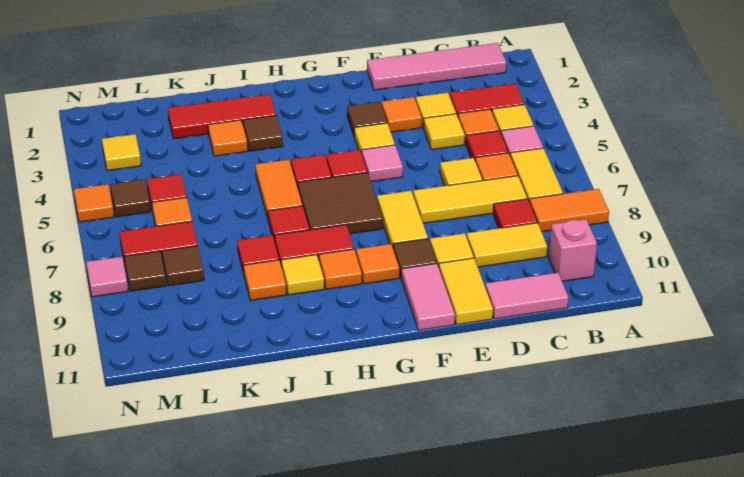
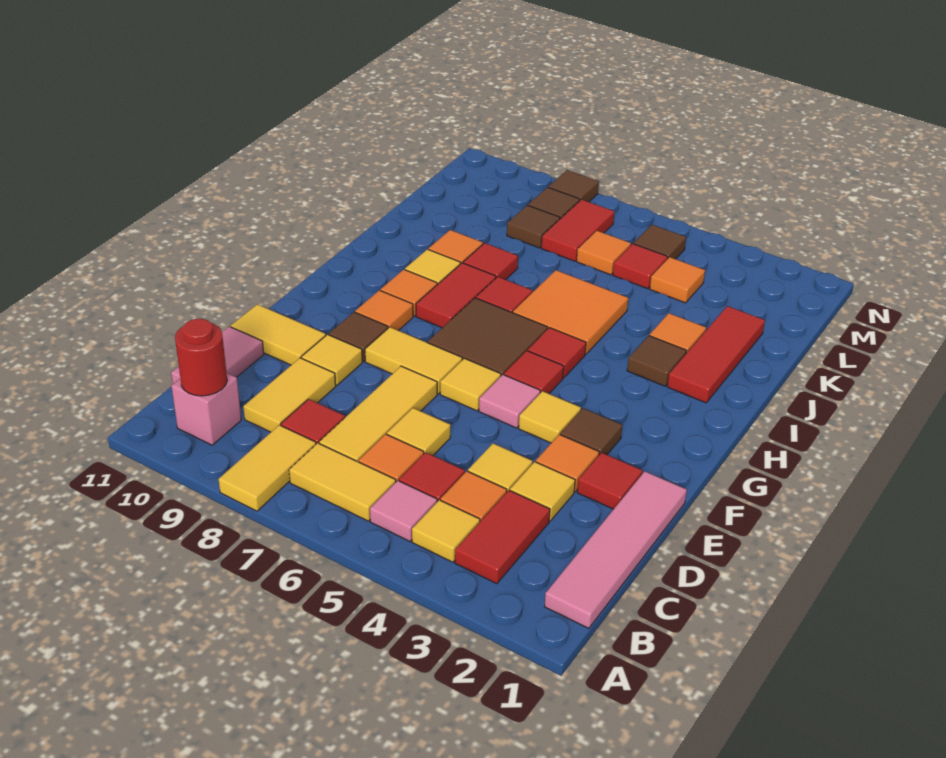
orange tile A8:B8 level 1 -> yellow tile A8:B8 level 1
none -> red round brick B10 level 2
none -> red tile E2 level 1
pink tile F10:F11 level 1 -> none
orange tile I5:I6 level 1 -> orange tile I5:J6 level 1
yellow tile M3 level 1 -> yellow tile F6 level 1
orange tile N5 level 1 -> orange tile L4 level 1
pink tile N8 level 1 -> brown tile N8 level 1

